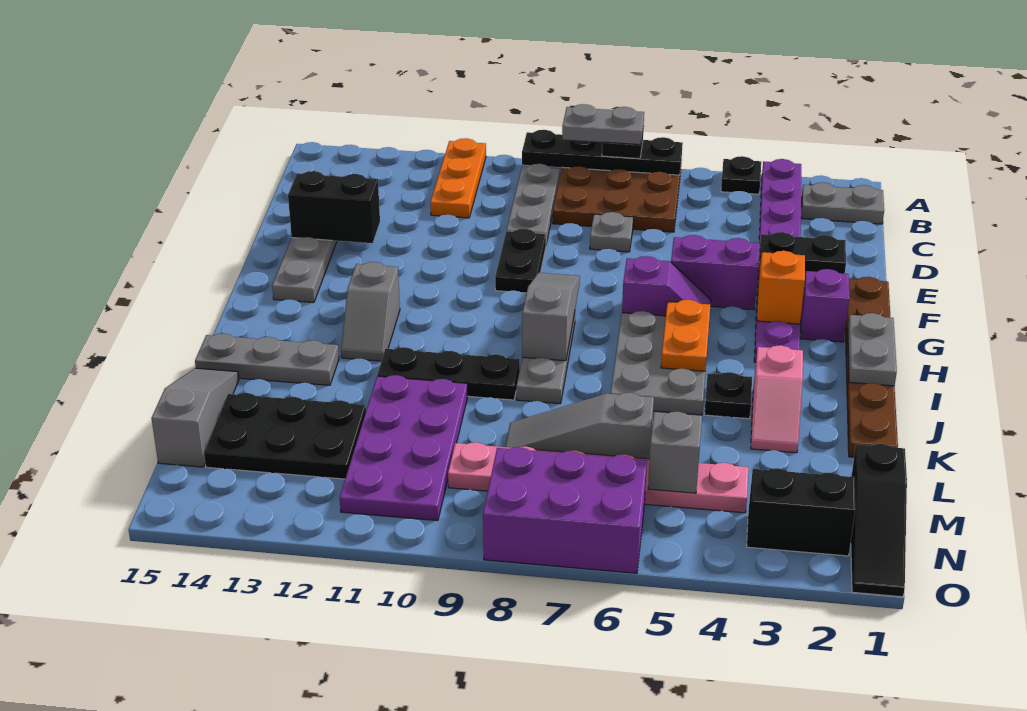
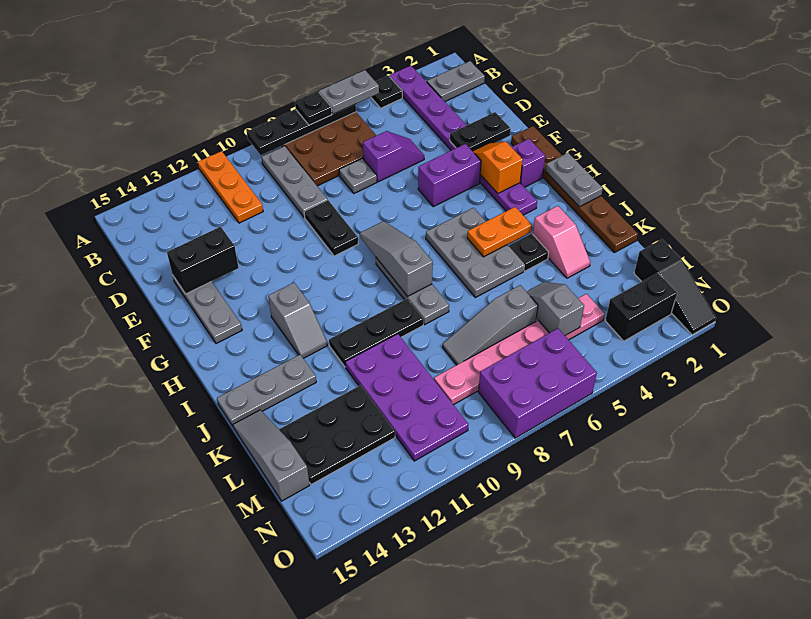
grey plate A7:A8 level 4 -> grey plate A5:A6 level 3
purple slope G5:G6 level 1 top 6 -> purple slope D5:D6 level 1 top 6
orange plate H5:I5 level 2 -> orange plate I4:I5 level 2

